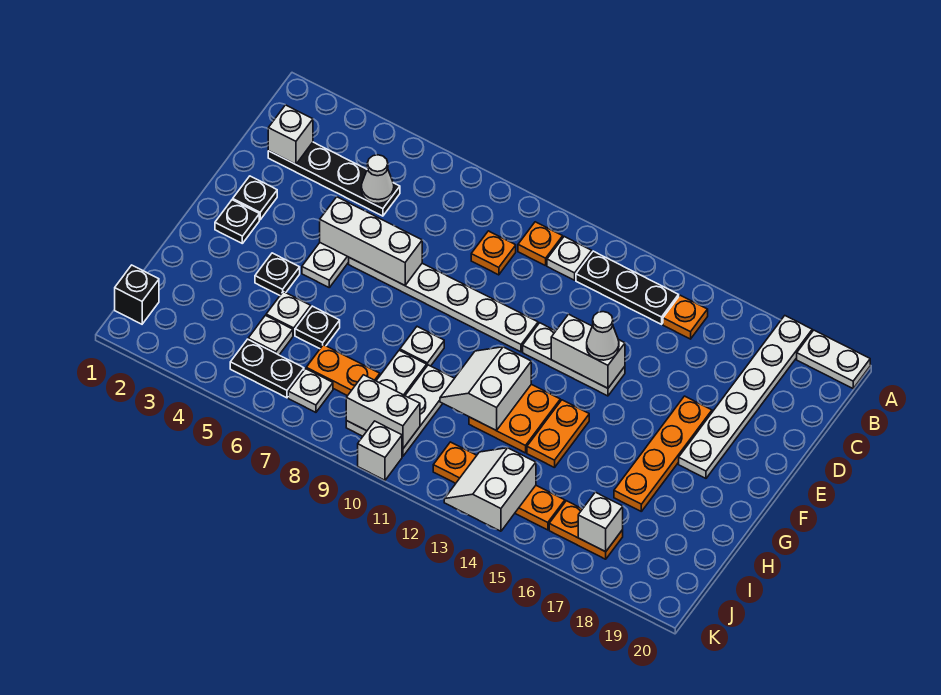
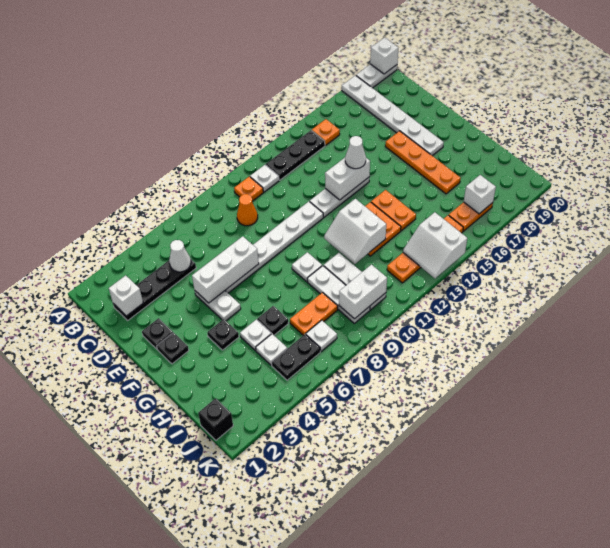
orange plate C9 level 1 -> orange cone C9 level 1
white brick K10 level 1 -> white brick A20 level 2

